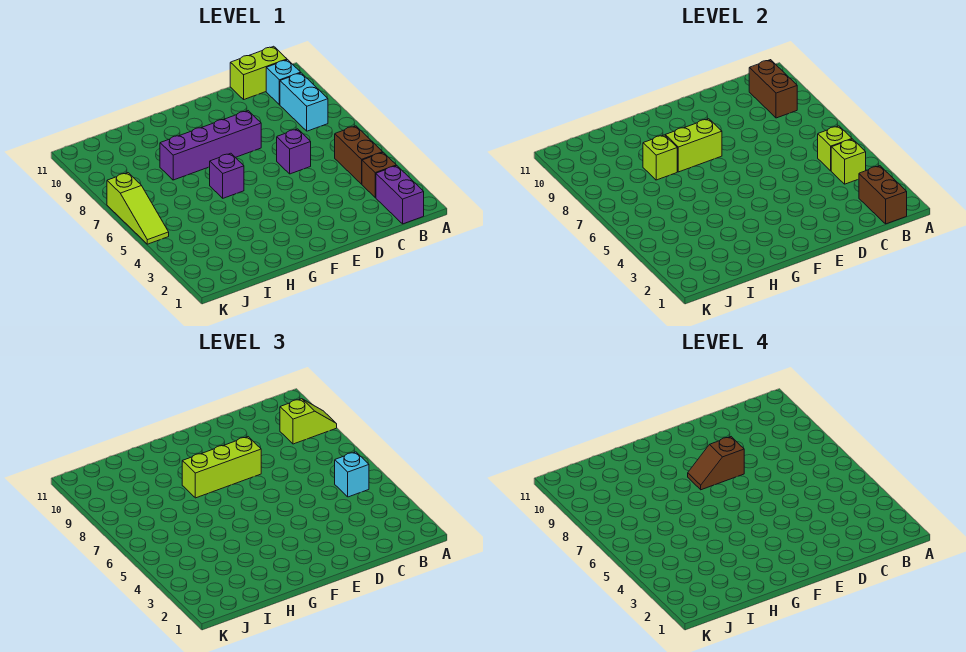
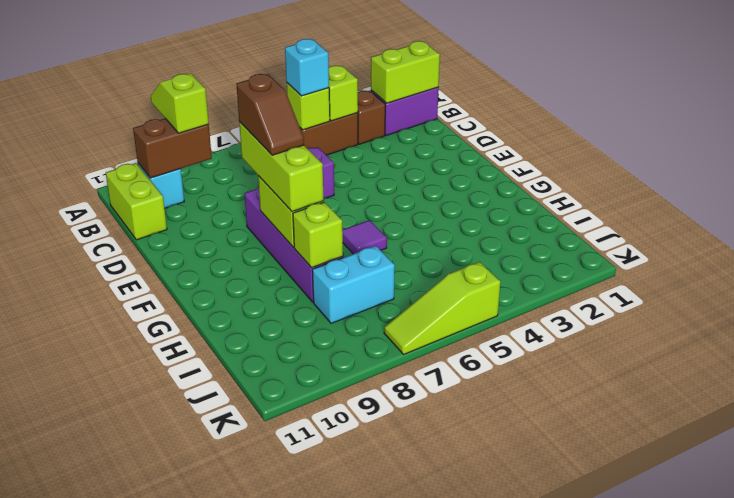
brown brick B1:B2 level 2 -> lime brick B1:B2 level 2
cyan brick B8:B9 level 1 -> cyan brick I7:I8 level 1
purple brick G6 level 1 -> purple tile G6 level 1
lime slope K5:K7 level 1 top 7 -> lime slope K5:K7 level 1 top 5

